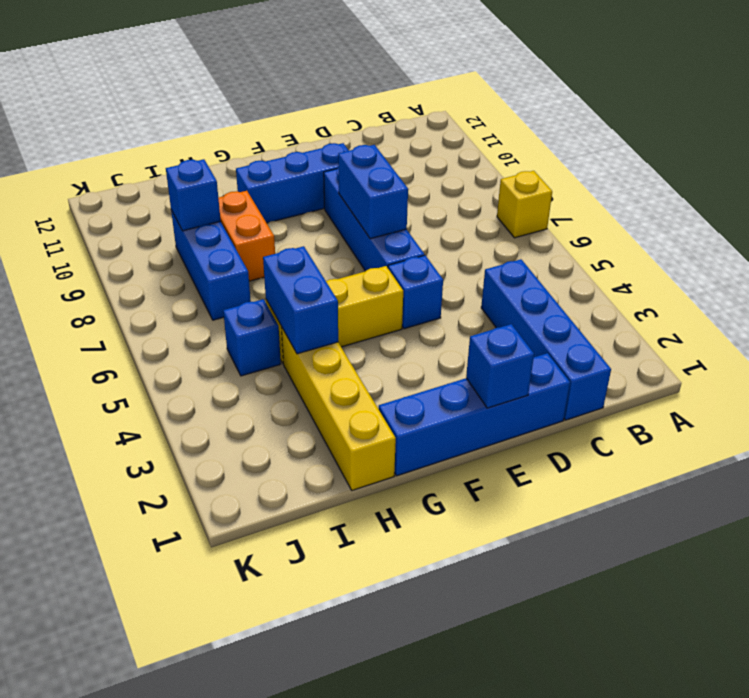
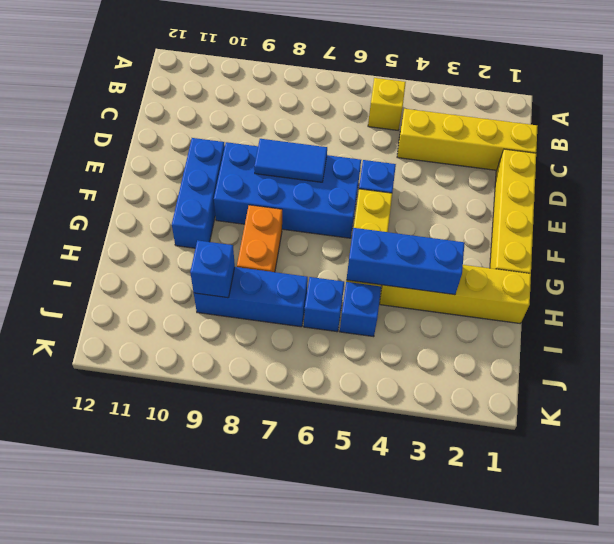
yellow brick A7 level 1 -> yellow brick B5 level 1
blue brick C1:C4 level 1 -> yellow brick C1:C4 level 1
blue brick D1:G1 level 1 -> yellow brick D1:G1 level 1
blue brick E1 level 2 -> blue brick I6 level 1
blue brick E6:E9 level 1 -> blue brick E6:F9 level 1
blue brick E7:E8 level 2 -> blue tile E7:E8 level 2
blue brick H4:H5 level 2 -> blue brick H3:H5 level 2
orange brick H8:H9 level 1 -> orange brick G8:H8 level 1

